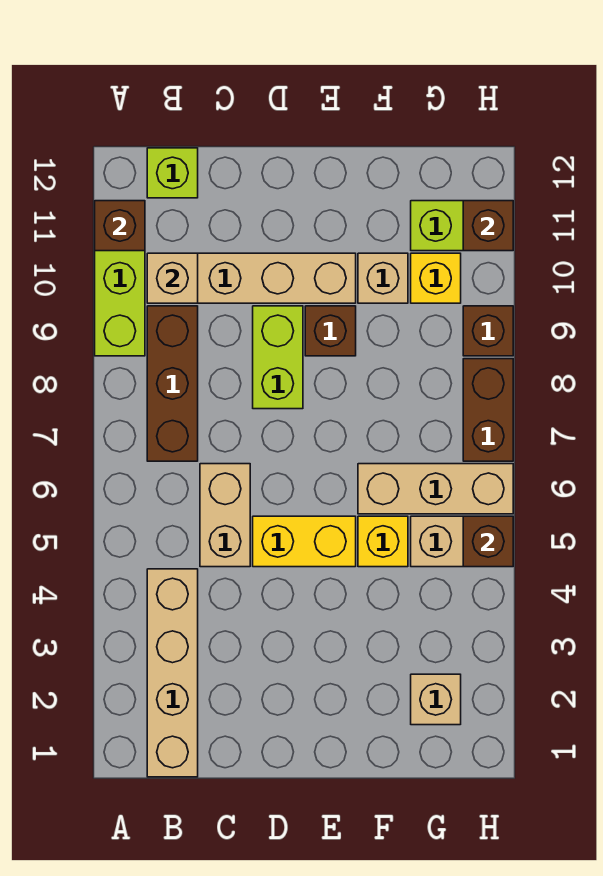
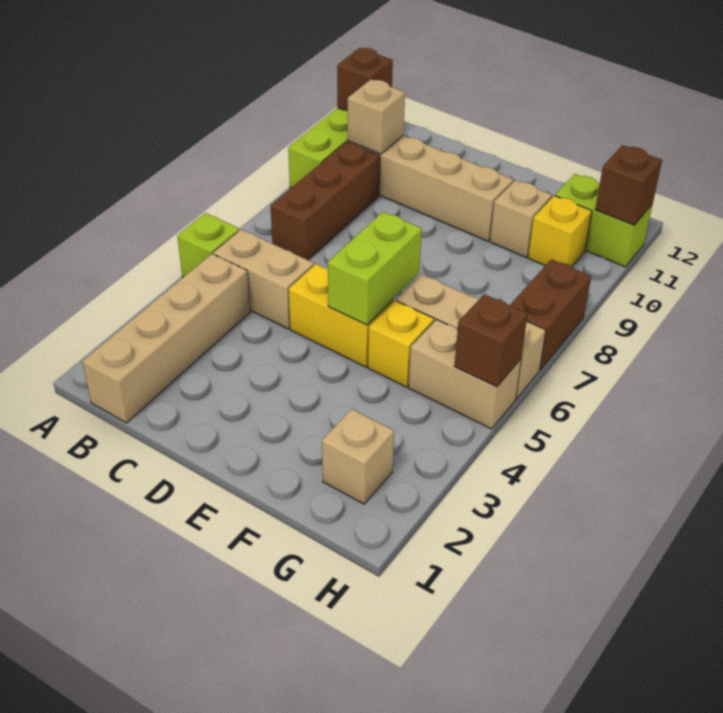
lime brick B12 level 1 -> lime brick A5 level 1
tan brick C5:C6 level 1 -> tan brick B5:C5 level 1
lime brick D8:D9 level 1 -> lime brick E5:E6 level 2
brown brick E9 level 1 -> none
brown brick H9 level 1 -> none

